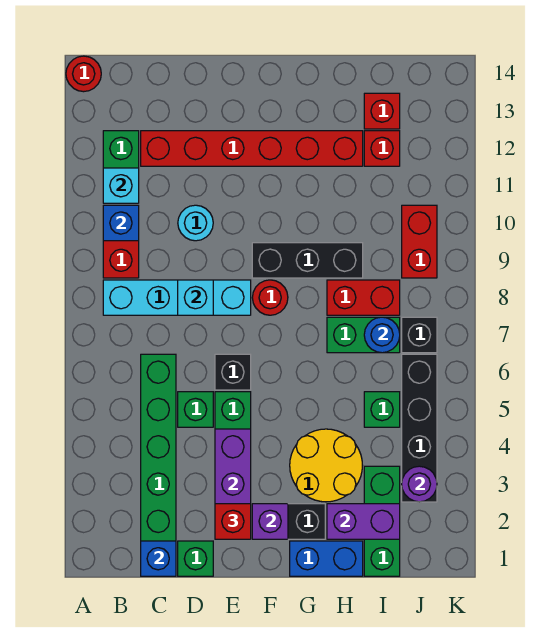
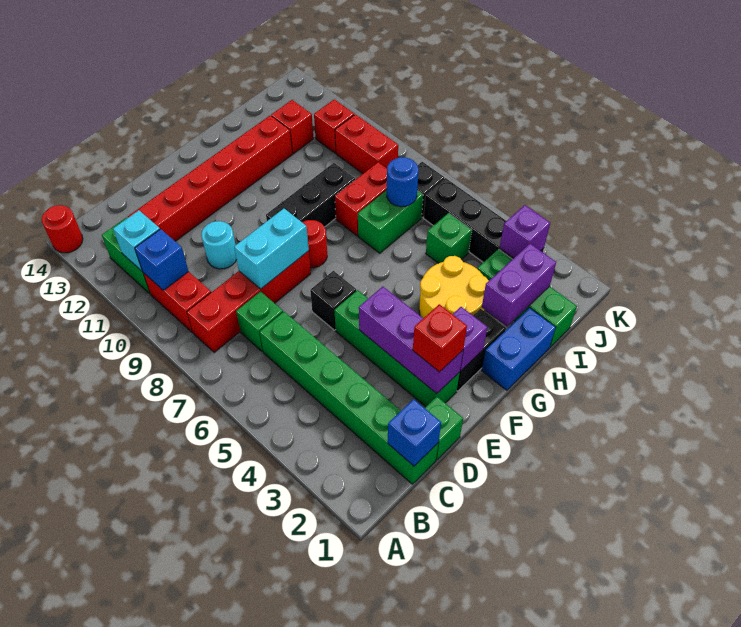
cyan brick B8:E8 level 1 -> red brick B8:E8 level 1
green brick D5 level 1 -> green brick C7 level 1
cyan brick D8 level 2 -> cyan brick D8:E8 level 2
red brick I13 level 1 -> red brick J11 level 1
purple round brick J3 level 2 -> purple brick J3 level 2

